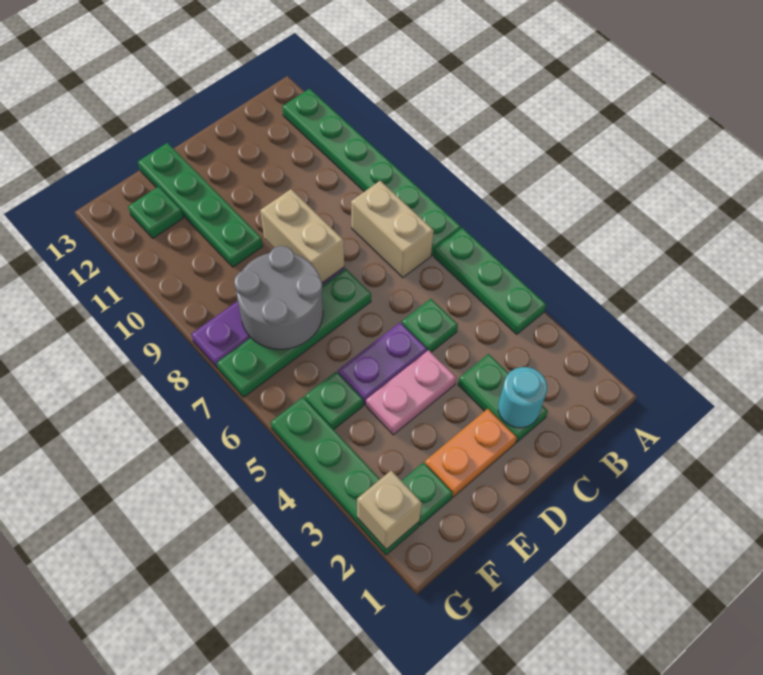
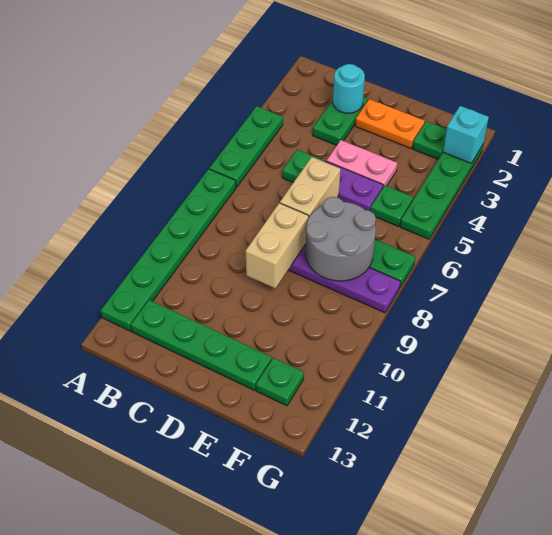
tan brick B7:B8 level 1 -> tan brick D6:D7 level 2
green plate E10:E13 level 1 -> green plate B12:E12 level 1
tan brick G2 level 2 -> cyan brick G2 level 2

